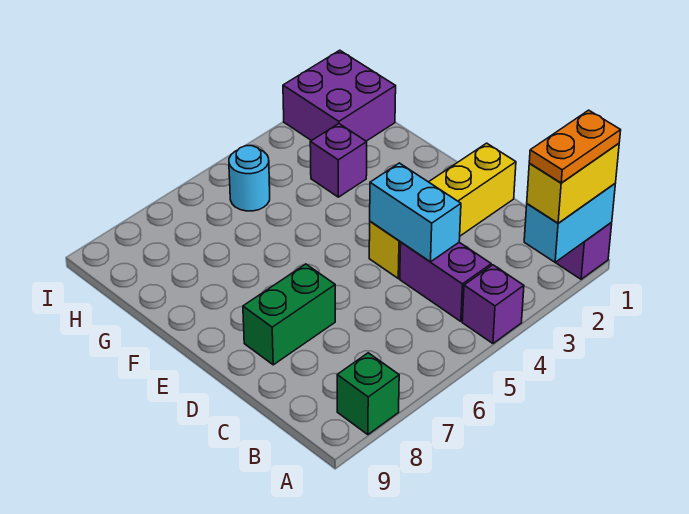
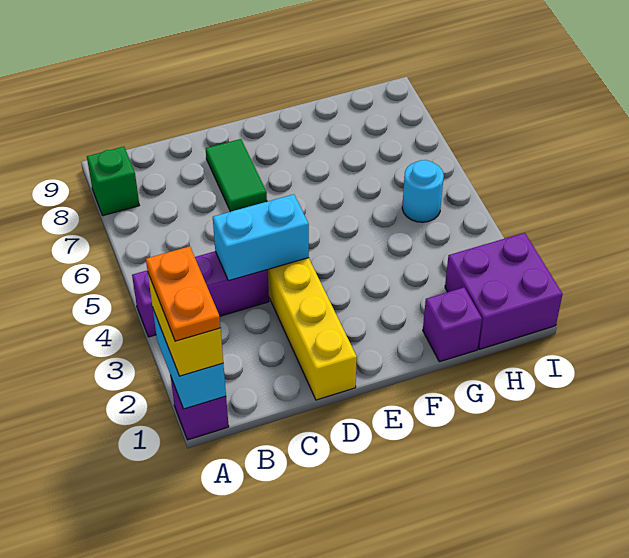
green brick D7:D8 level 1 -> green tile D7:D8 level 1
purple brick G3 level 1 -> purple brick G1 level 1

